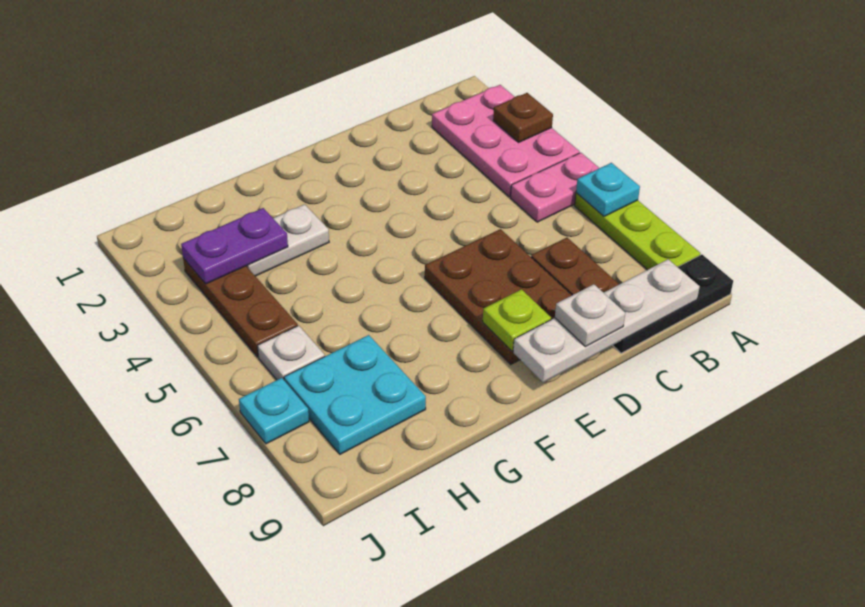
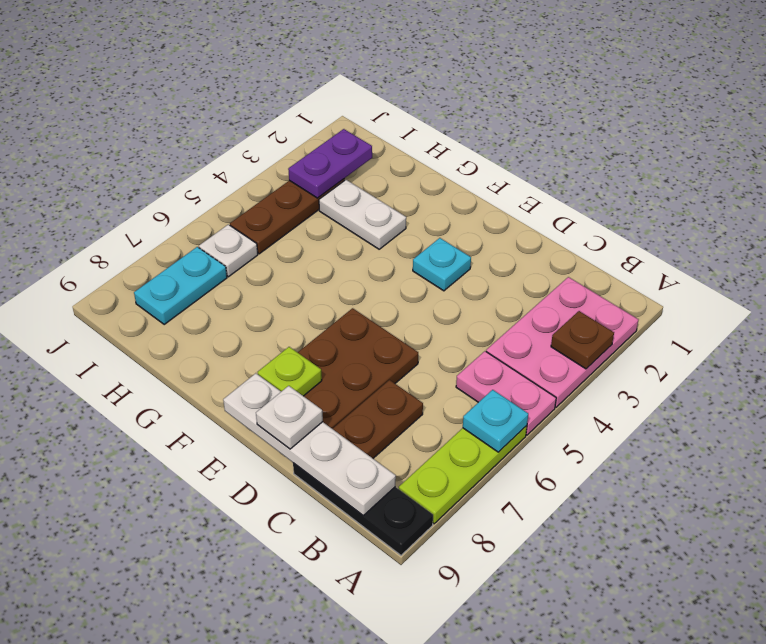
purple plate H3:I3 level 2 -> purple plate I2:I3 level 2
cyan plate H7:I8 level 1 -> cyan plate I7:I8 level 1
cyan plate J7 level 1 -> cyan plate E3 level 1

